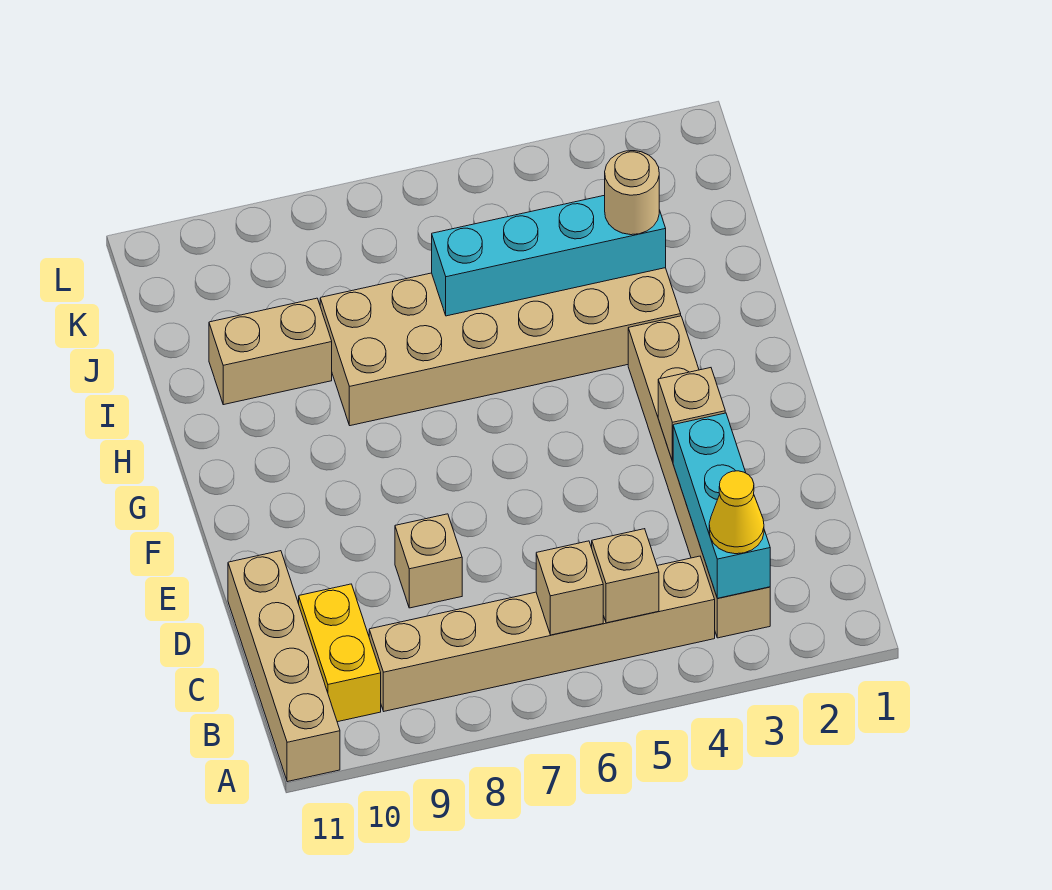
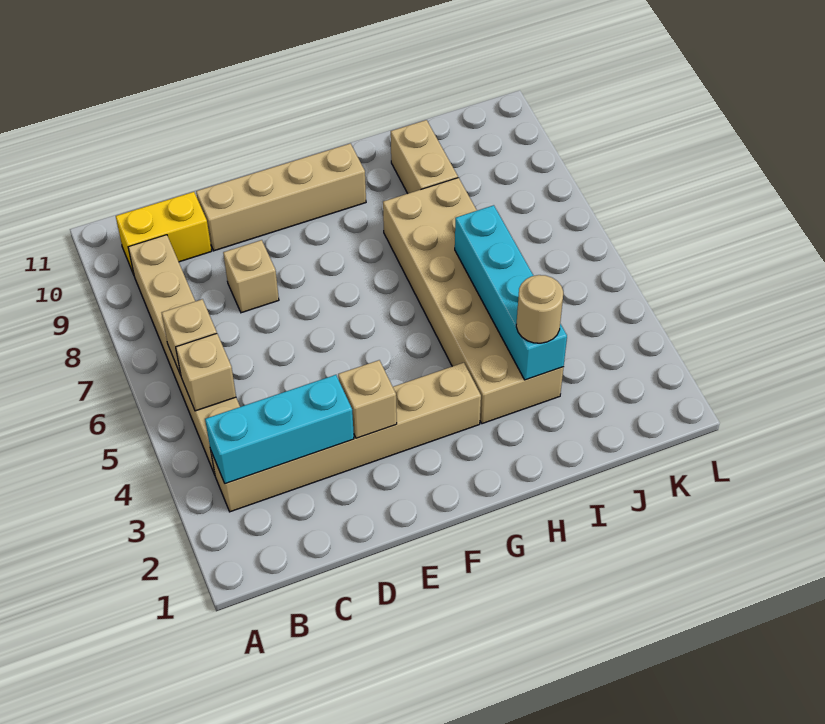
tan brick A11:D11 level 1 -> tan brick D10:G10 level 1
yellow cone B3 level 3 -> none

